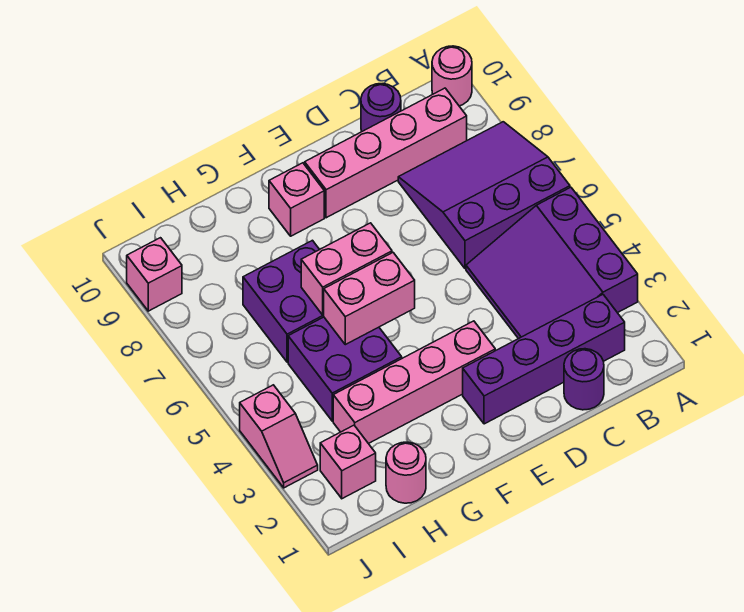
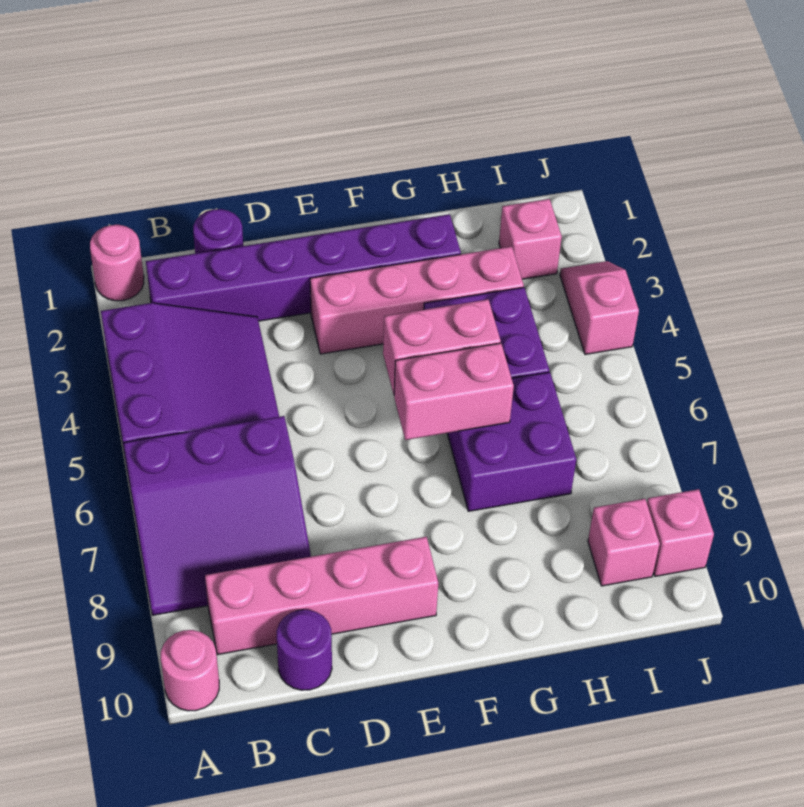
purple brick B2:E2 level 1 -> purple brick B2:G2 level 1
pink brick F9 level 1 -> pink brick I9 level 1
pink round brick H1 level 1 -> pink round brick A1 level 1

